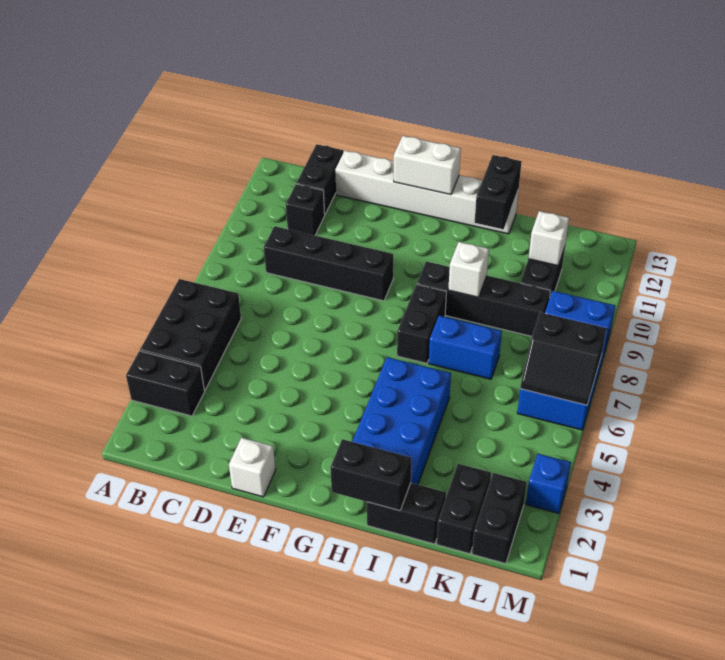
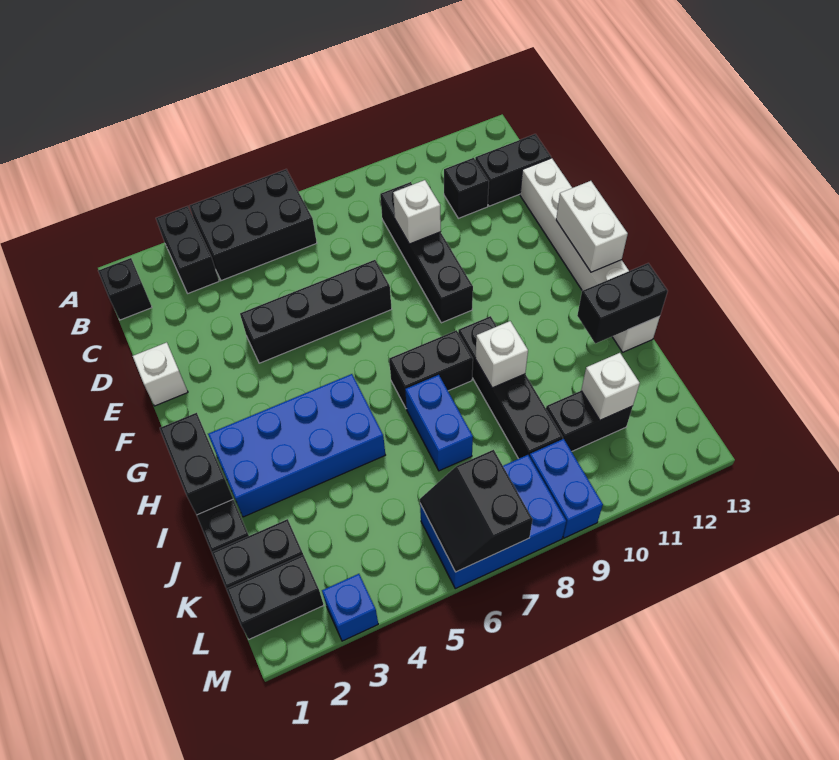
none -> black brick B1 level 1
none -> white brick D9 level 2
none -> black brick E4:E7 level 1

